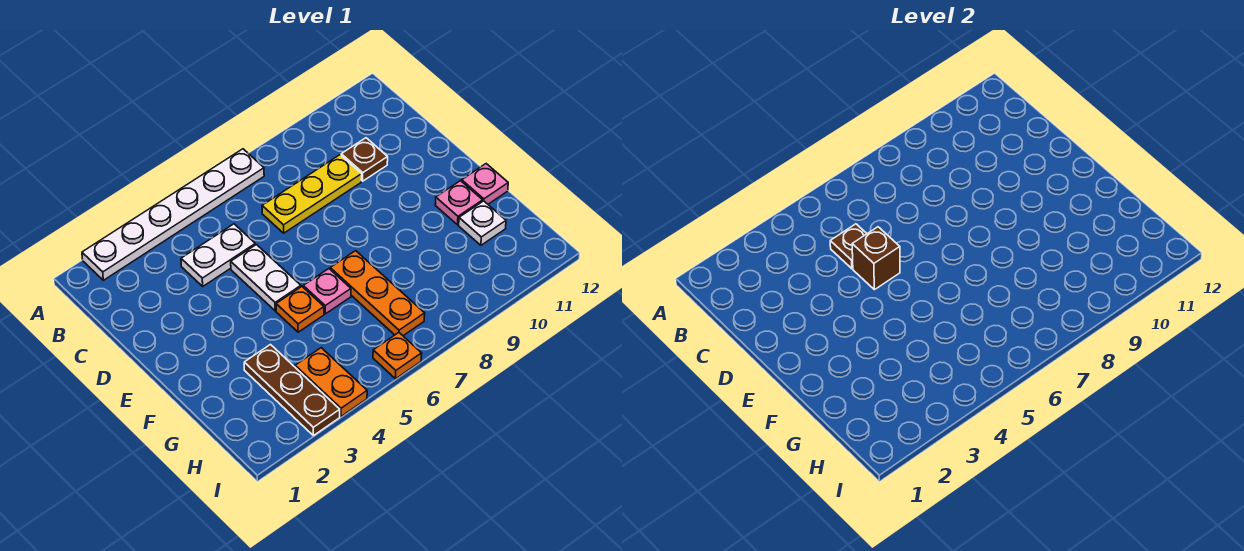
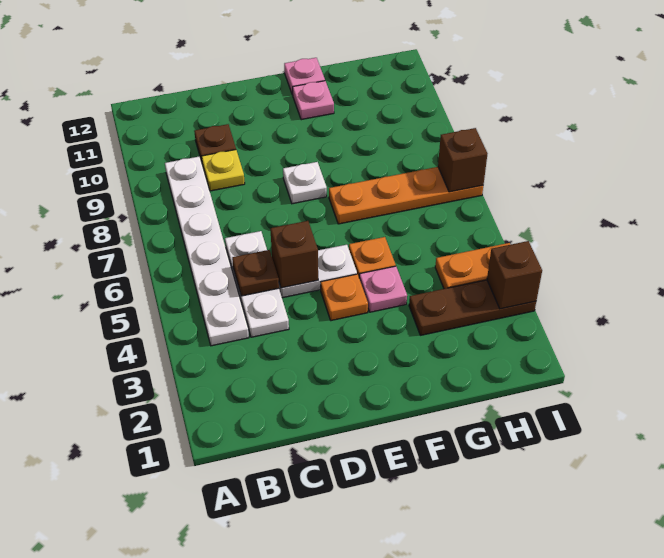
white plate A2:A7 level 1 -> white plate B4:B9 level 1
white plate C4:C5 level 1 -> white plate C4:C6 level 1
yellow plate C7:C9 level 1 -> yellow plate C9 level 1
pink plate F6 level 1 -> pink plate F4 level 1
orange plate F7:H7 level 1 -> orange plate F7:I7 level 1
white plate G11 level 1 -> white plate E8 level 1
none -> brown brick I3 level 2
orange plate I6 level 1 -> orange plate E4 level 1
none -> brown brick I7 level 2

